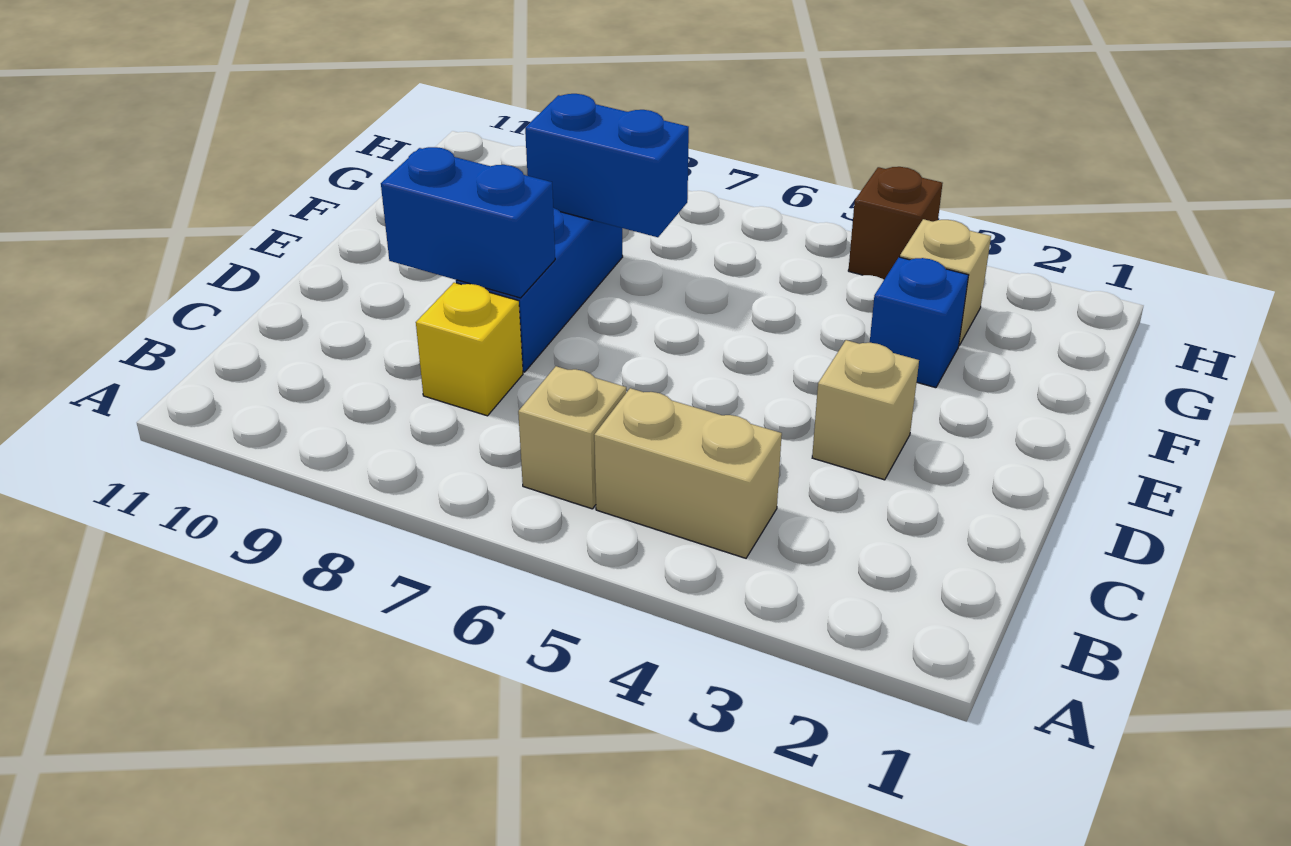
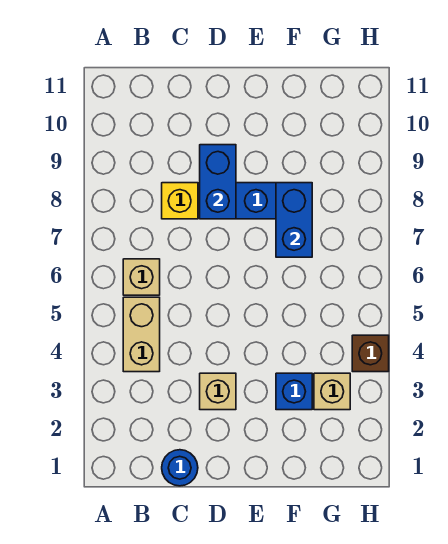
none -> blue round brick C1 level 1

